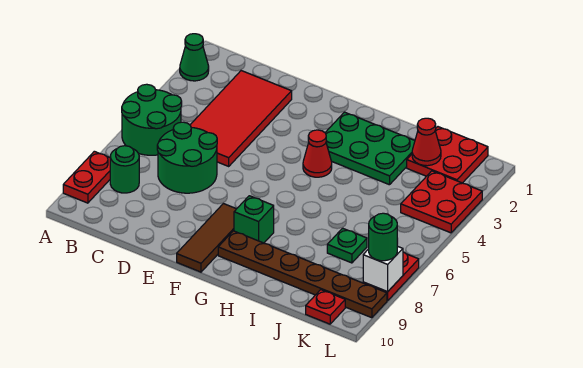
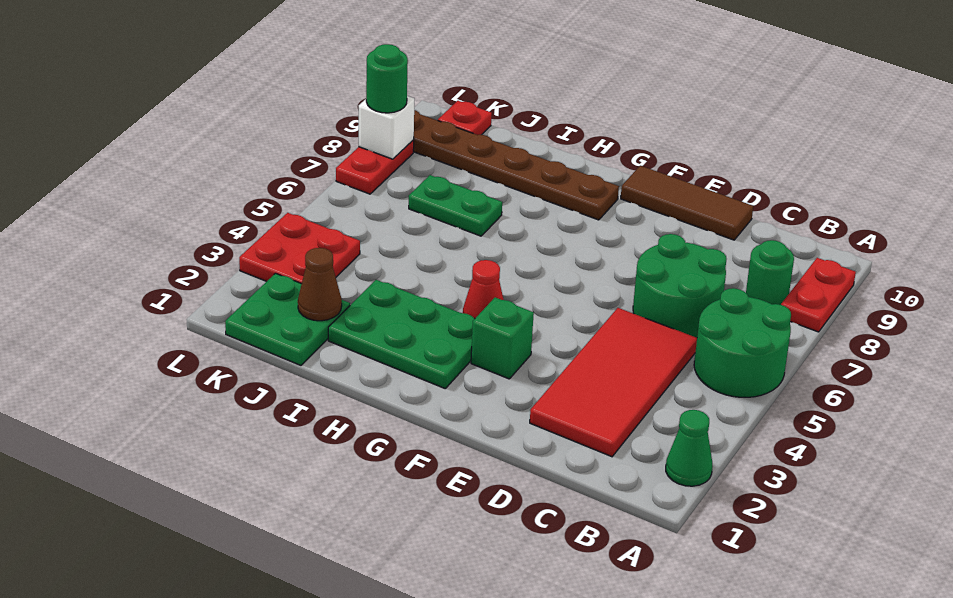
brown tile F8:F10 level 1 -> brown tile D10:F10 level 1
green brick G8 level 1 -> green brick F3 level 1
red plate J1:K2 level 1 -> green plate J1:K2 level 1
red cone J2 level 2 -> brown cone J2 level 2
green plate J7 level 1 -> green plate I7:J7 level 1

